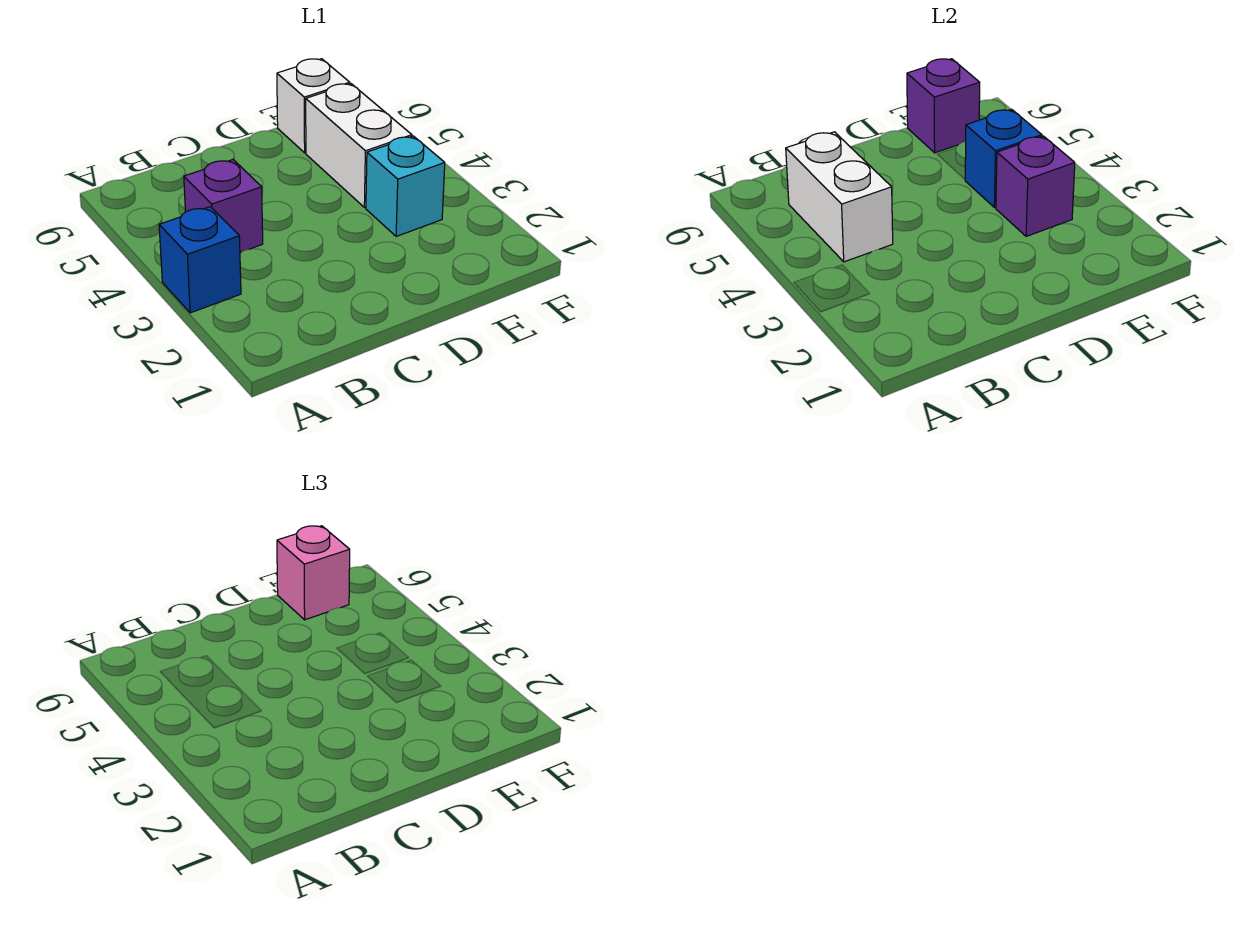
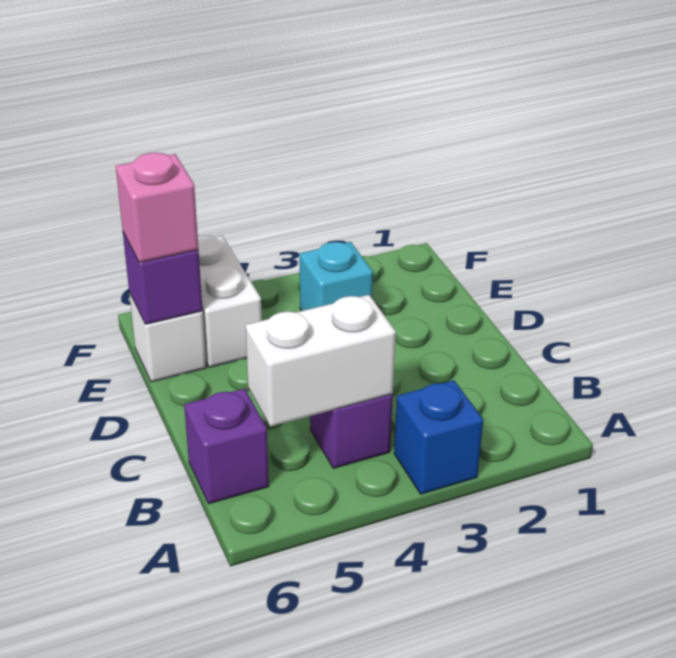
purple brick E3 level 2 -> purple brick B6 level 1
white brick E4:E5 level 1 -> white brick E5:F5 level 1
blue brick E4 level 2 -> none

